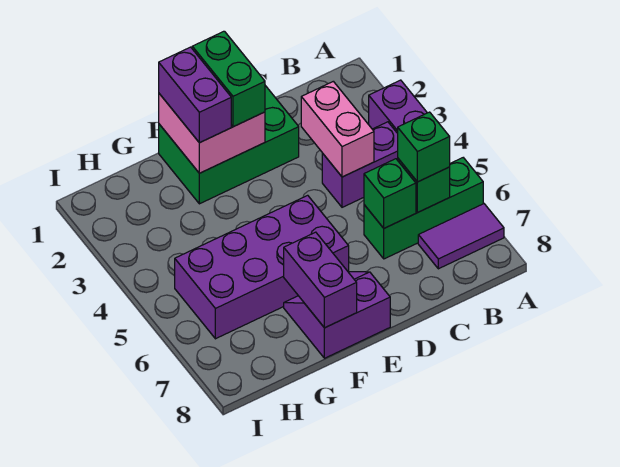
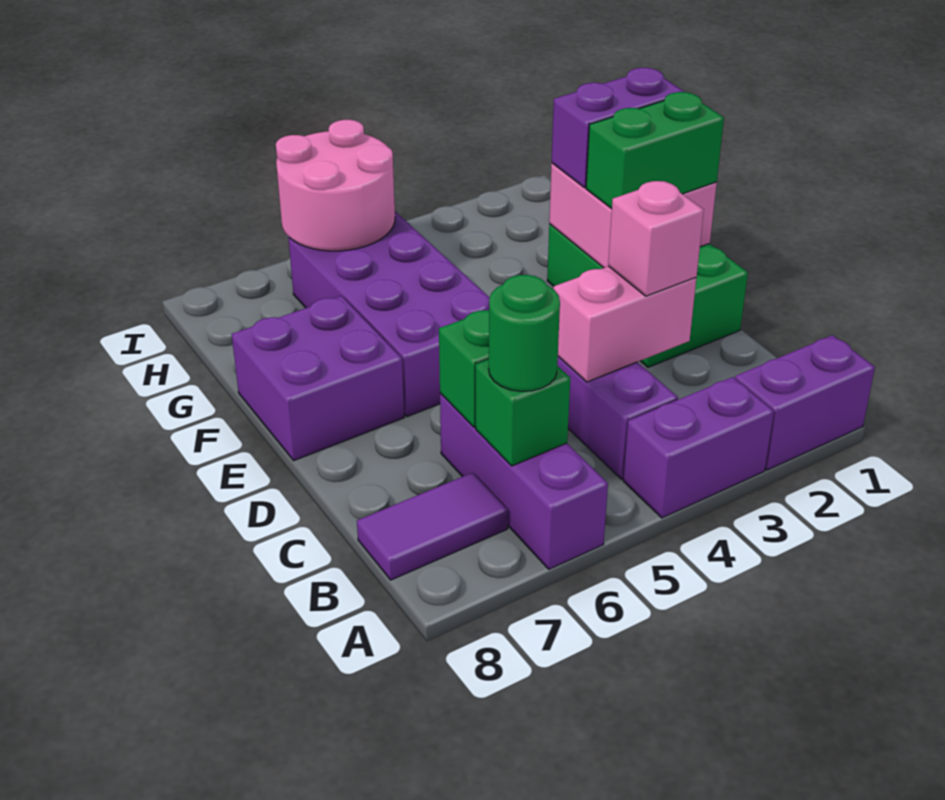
green brick A6:C6 level 1 -> purple brick A6:C6 level 1
purple tile A7:B7 level 1 -> purple tile B7:B8 level 1
green brick B6 level 3 -> green round brick B6 level 3
none -> pink brick C3 level 3
purple slope E7:F8 level 1 top 8 -> purple brick E7:F8 level 1
purple brick F7:F8 level 2 -> purple brick A1:A2 level 1
none -> pink round brick H5:I6 level 2

